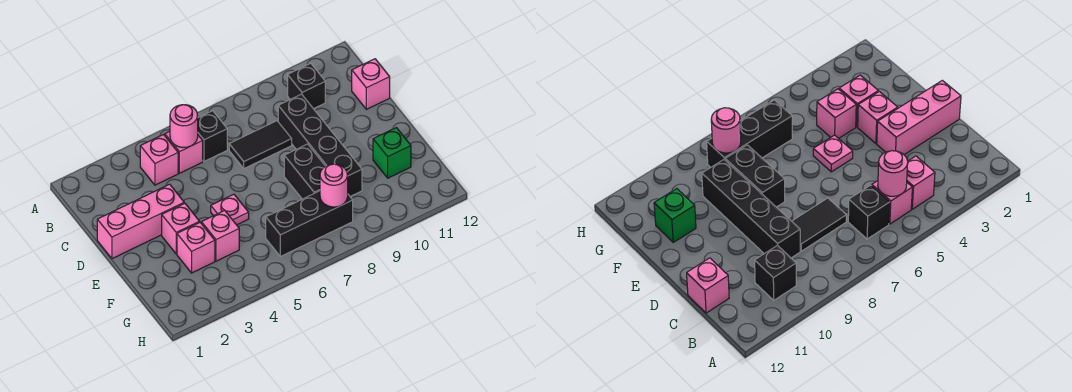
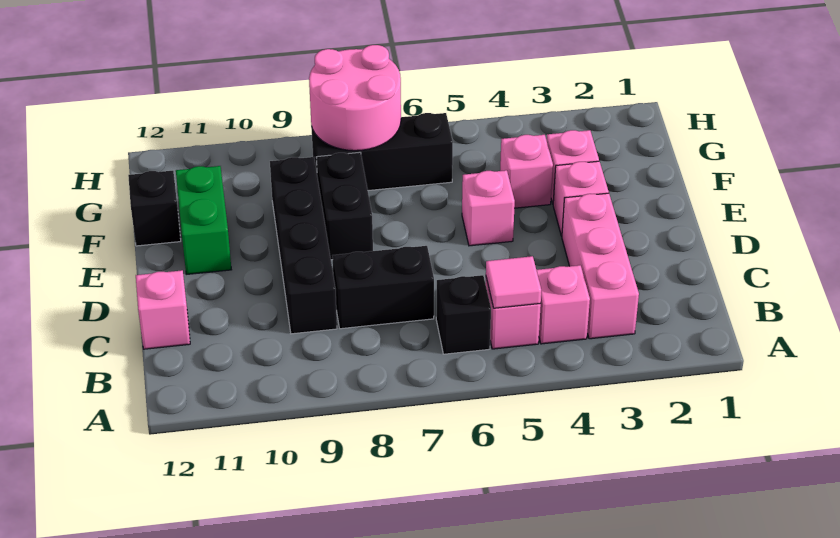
pink round brick B5 level 2 -> pink tile B5 level 2
black brick B10 level 1 -> black brick F12 level 1
black tile C7:C8 level 1 -> black brick C7:C8 level 1
pink brick D1:D3 level 1 -> pink brick B3:D3 level 1
pink plate E5 level 1 -> pink brick E5 level 1
green brick F11 level 1 -> green brick E11:F11 level 1
pink round brick G8 level 2 -> pink round brick G7:H8 level 2

